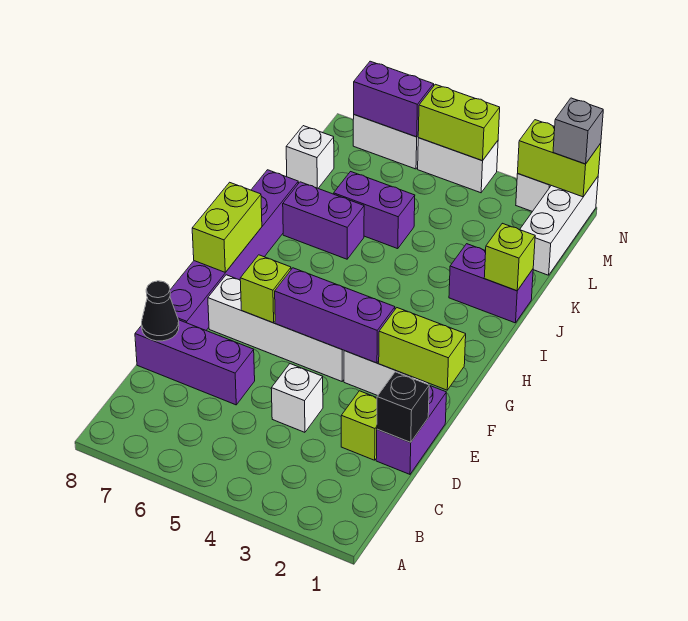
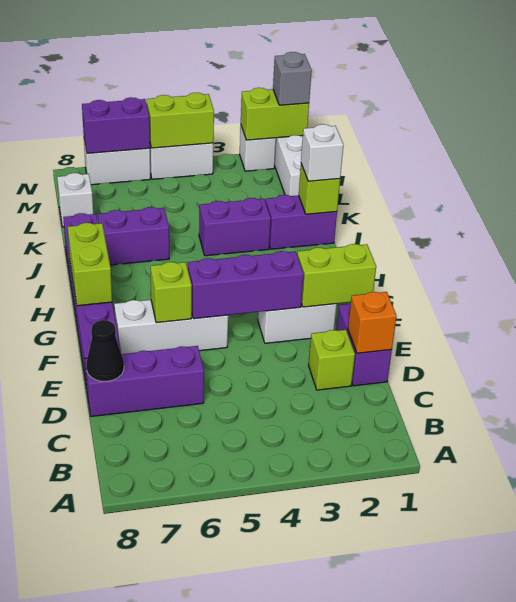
black brick D1 level 2 -> orange brick D1 level 2
white brick D4 level 1 -> white brick J1 level 3
white brick F4:F7 level 1 -> white brick F5:F7 level 1
purple brick K5:K6 level 1 -> purple brick J3:J4 level 1

